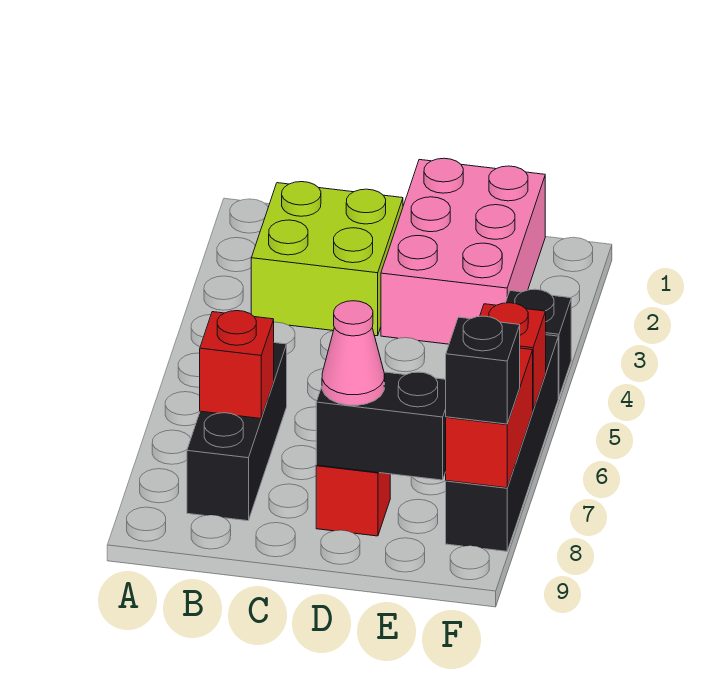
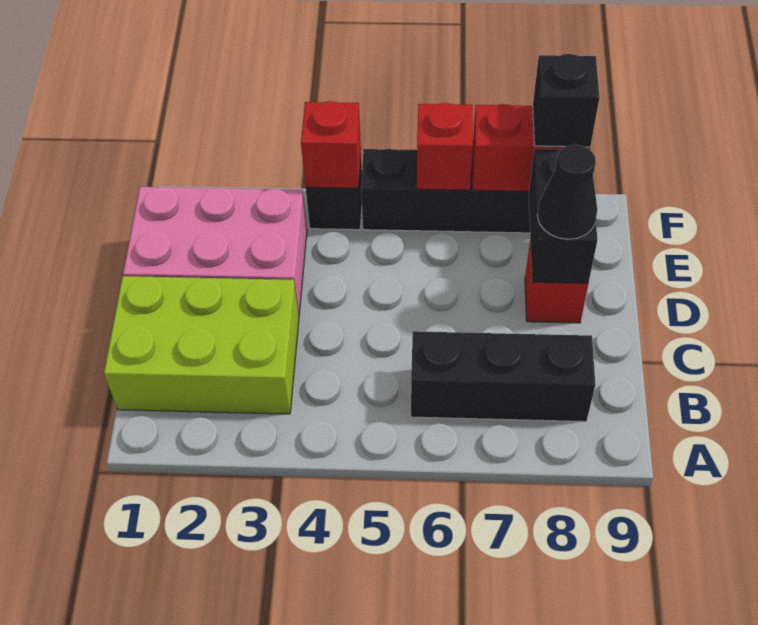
lime brick B2:C3 level 1 -> lime brick B1:C3 level 1
red brick B7 level 2 -> red brick F4 level 2
pink cone D8 level 3 -> black cone D8 level 3

